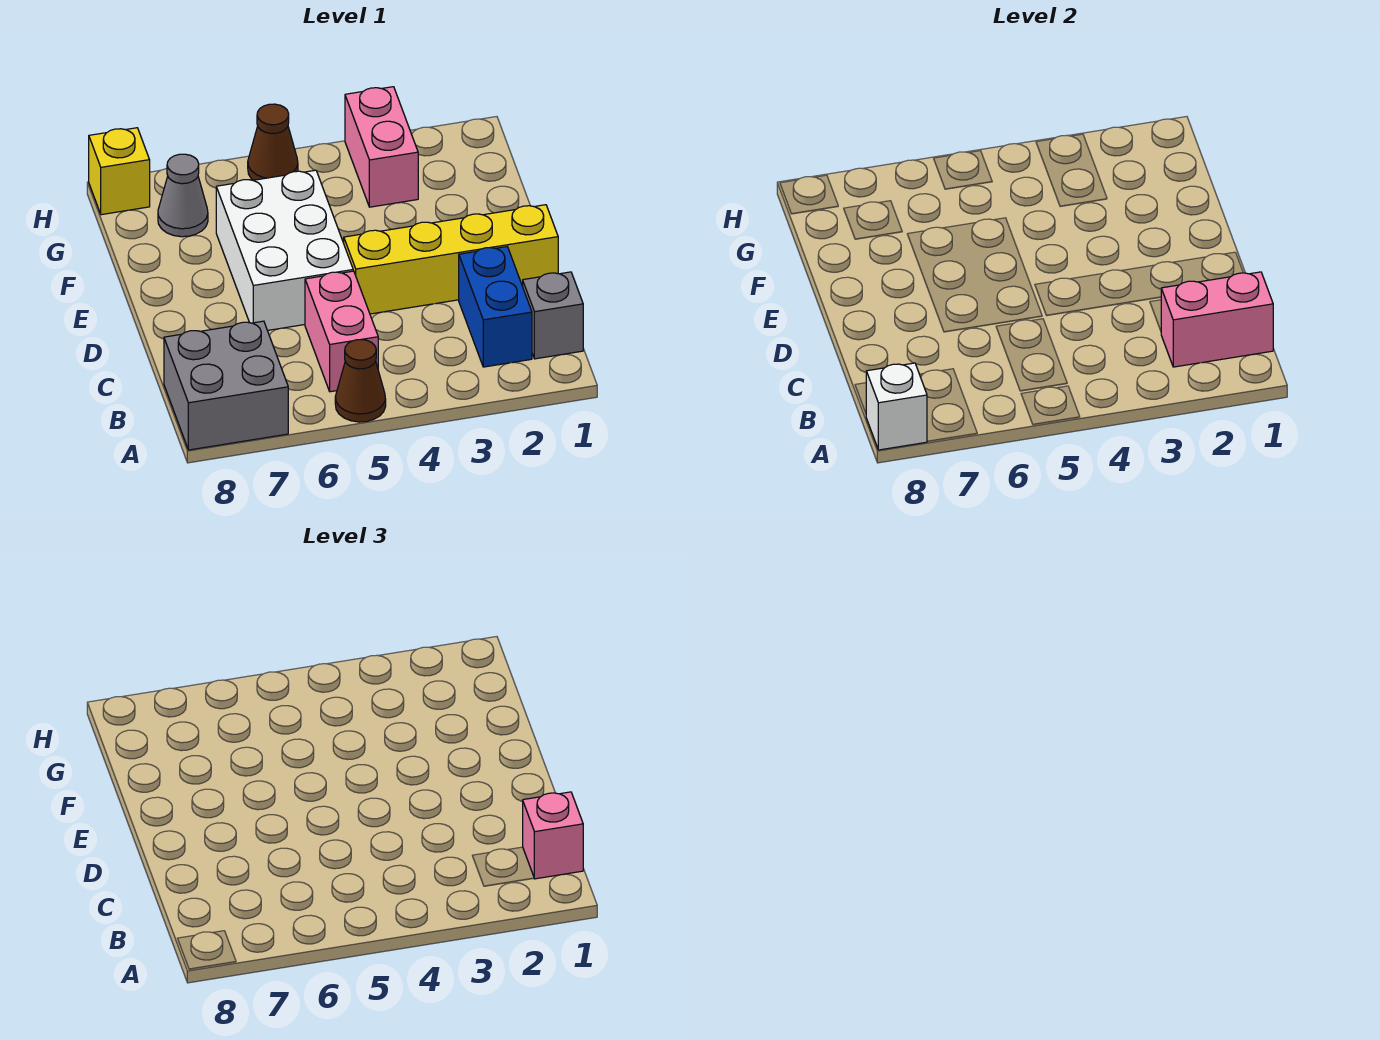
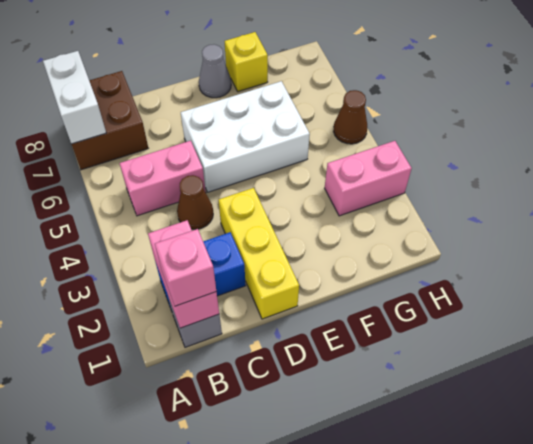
brown cone A5 level 1 -> brown cone C4 level 1
grey brick A7:B8 level 1 -> brown brick A7:B8 level 1
white brick A8 level 2 -> white brick A7:A8 level 2
yellow brick D1:D4 level 1 -> yellow brick D1:D3 level 1
grey cone G7 level 1 -> grey cone E8 level 1
yellow brick H8 level 1 -> yellow brick F8 level 1

